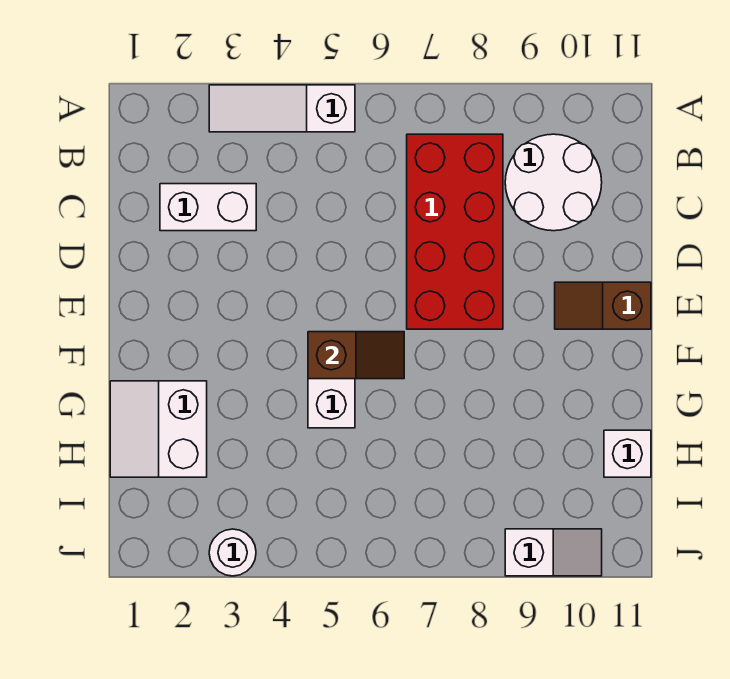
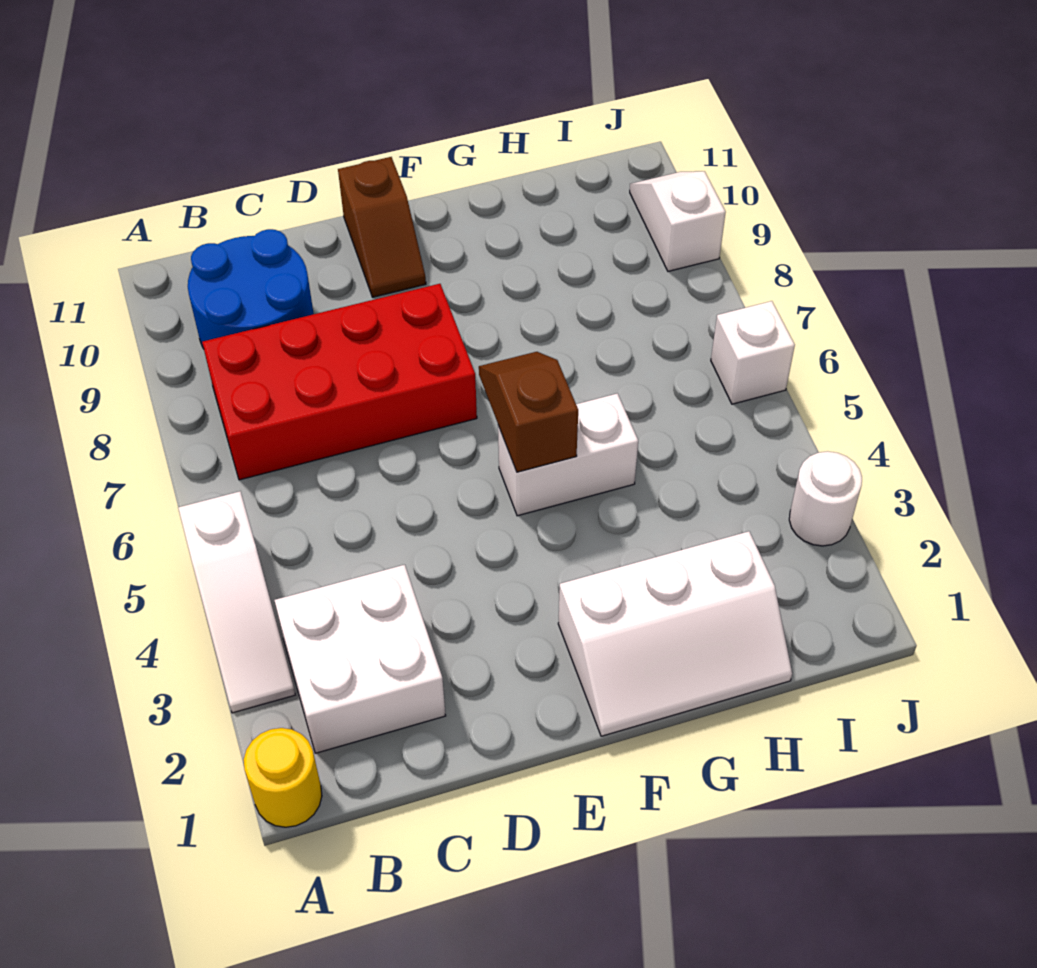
none -> yellow round brick A1 level 1
white round brick B9:C10 level 1 -> blue round brick B9:C10 level 1
white brick C2:C3 level 1 -> white brick B2:C3 level 1
white slope G1:H2 level 1 top 2 -> white slope F1:H2 level 1 top 2
white brick H11 level 1 -> white brick J6 level 1

